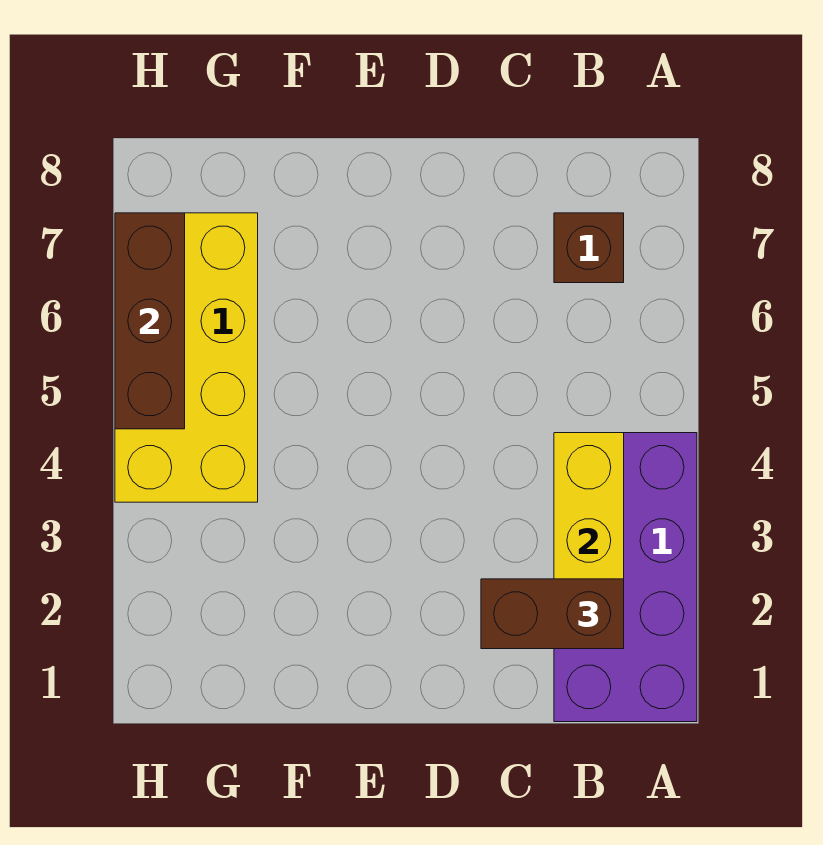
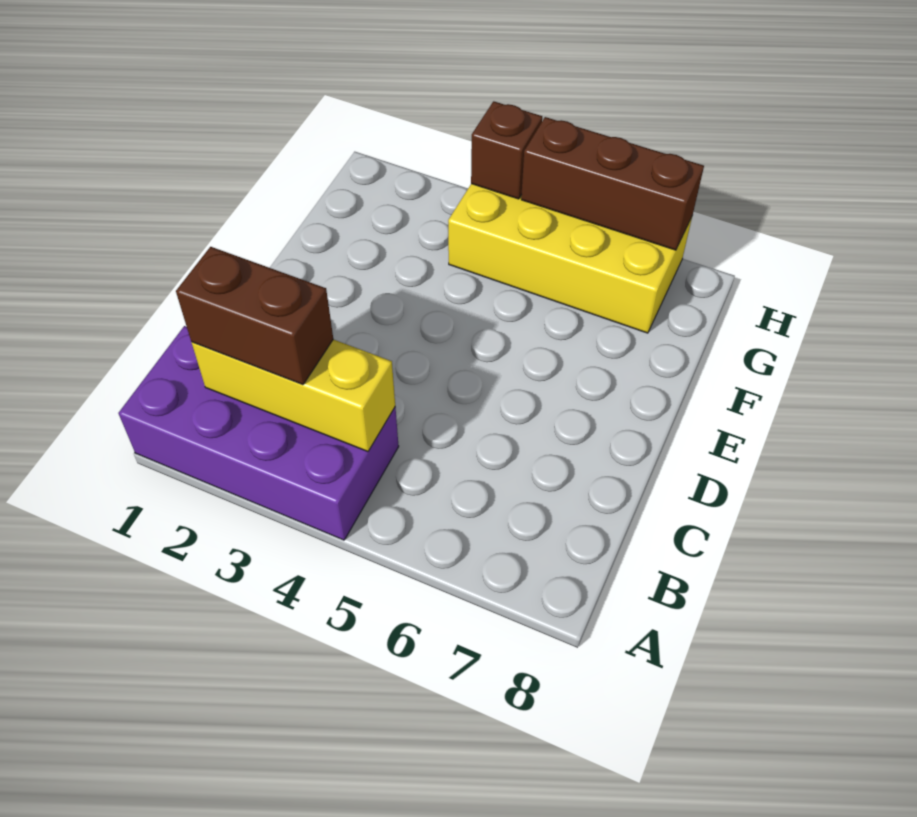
brown brick B2:C2 level 3 -> brown brick B2:B3 level 3
brown brick B7 level 1 -> brown brick H4 level 2

